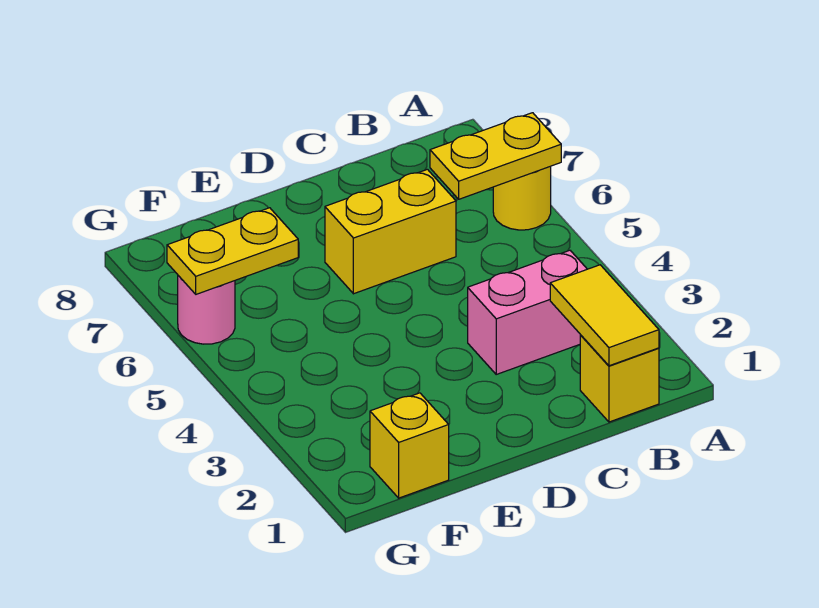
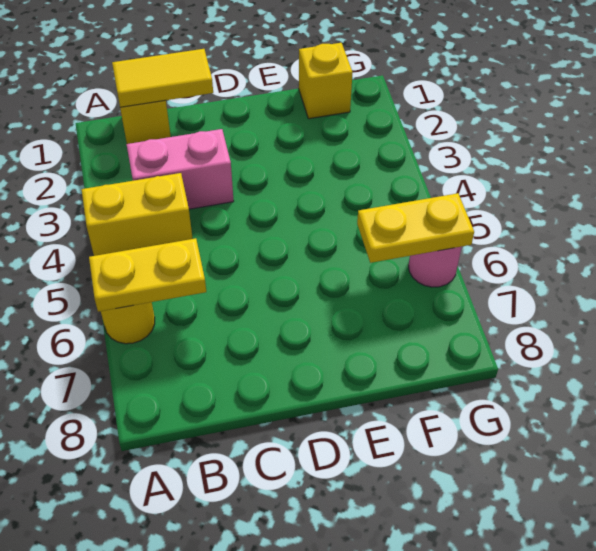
yellow tile B1:B2 level 2 -> yellow tile B1:C1 level 2
yellow brick C6:D6 level 1 -> yellow brick A4:B4 level 1

